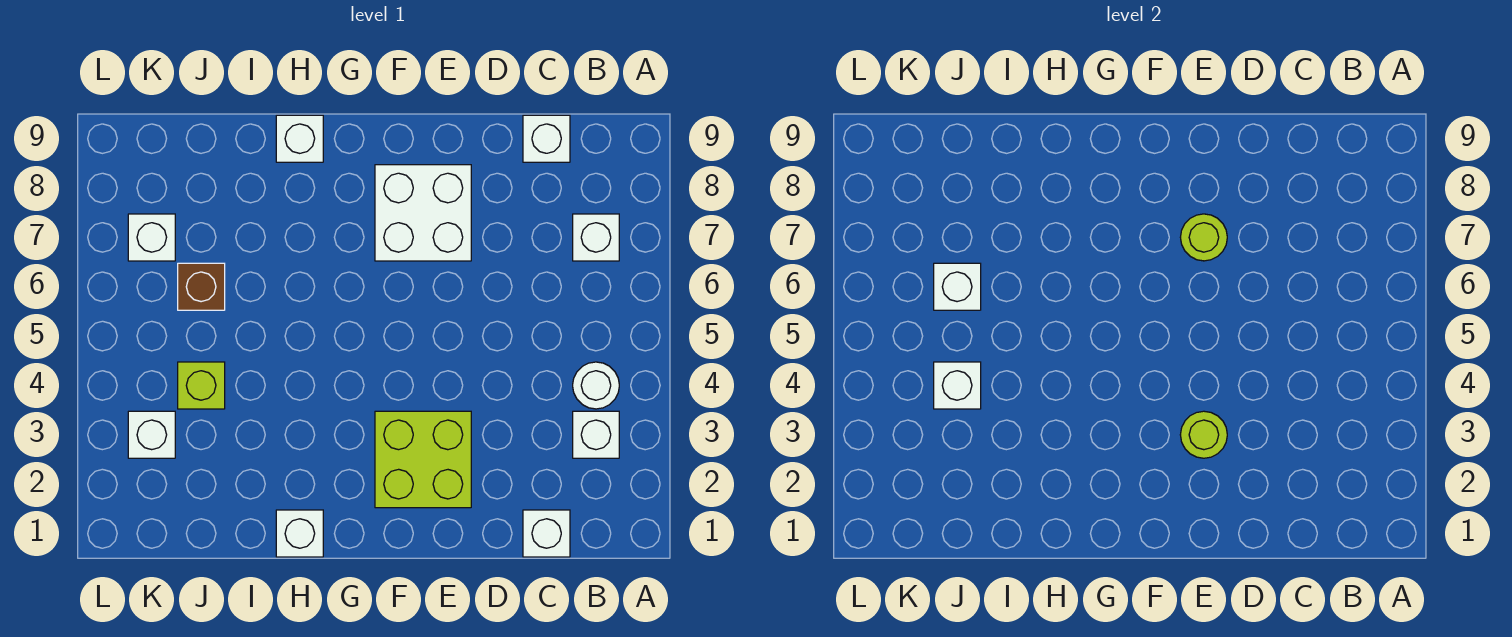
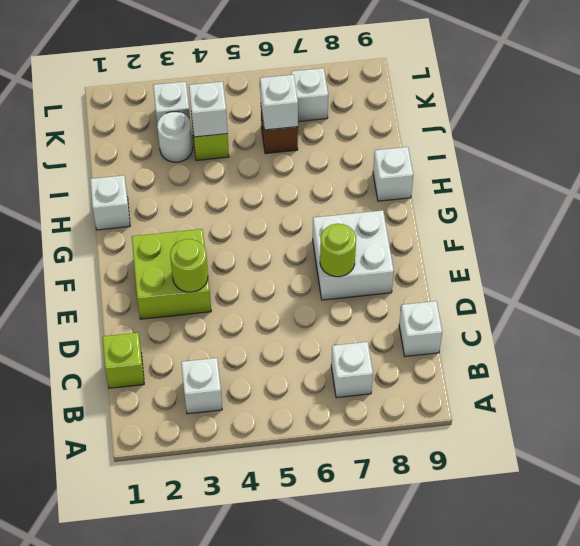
white round brick B4 level 1 -> white round brick J3 level 1
white brick C1 level 1 -> lime brick C1 level 1

